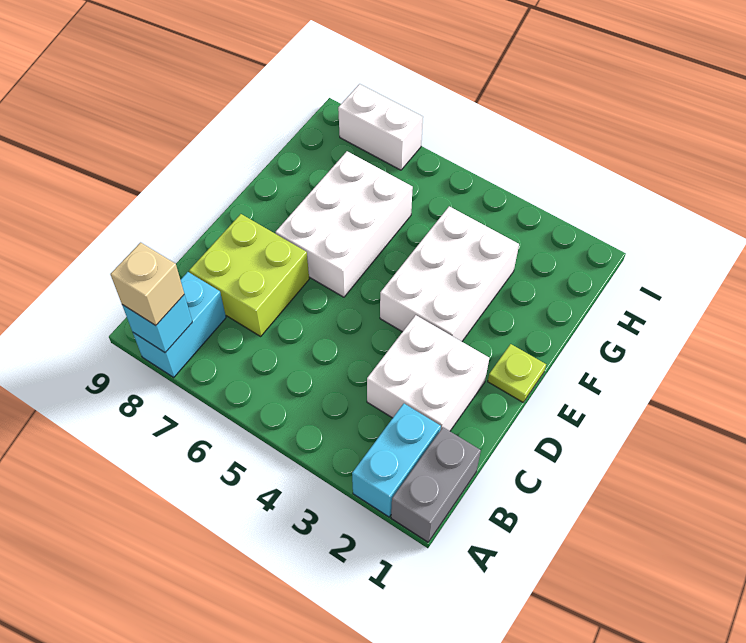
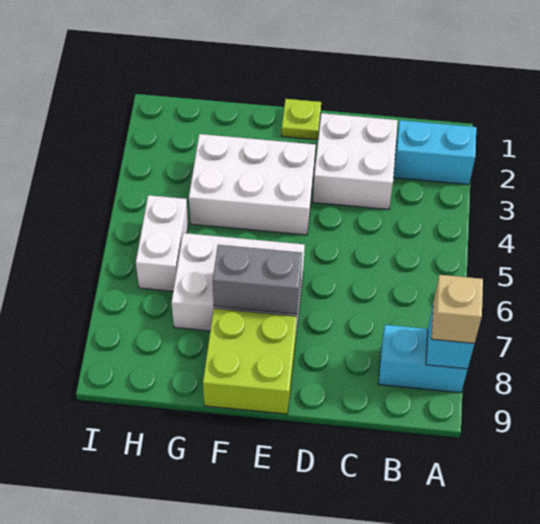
grey brick A1:B1 level 1 -> grey brick E7:F7 level 2
lime brick C7:D8 level 1 -> lime brick E8:F9 level 1
white brick I7:I8 level 1 -> white brick H5:H6 level 1

